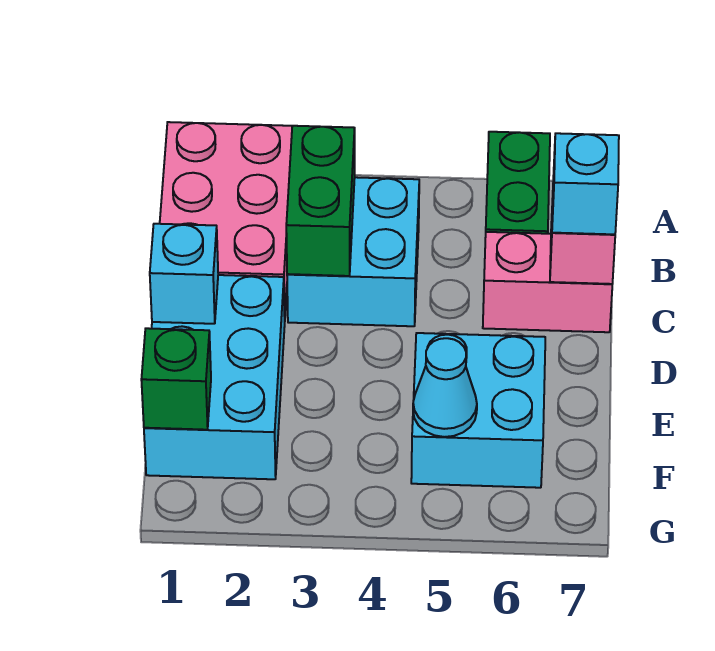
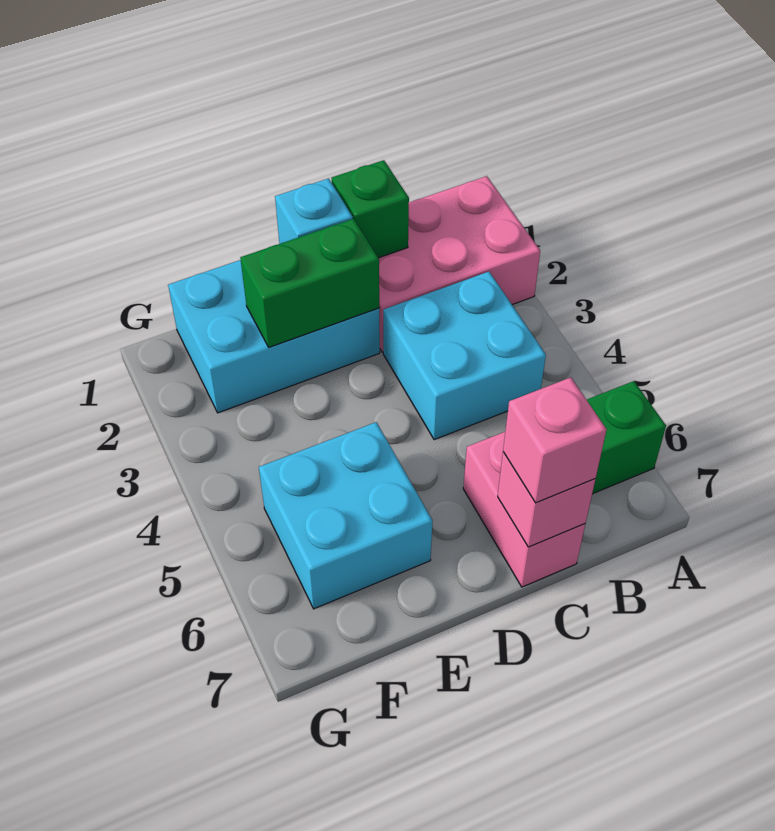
green brick B3:C3 level 2 -> green brick D2:E2 level 2
cyan brick C7 level 3 -> pink brick C7 level 3
green brick F1 level 2 -> green brick C1 level 2
cyan cone F5 level 2 -> none

